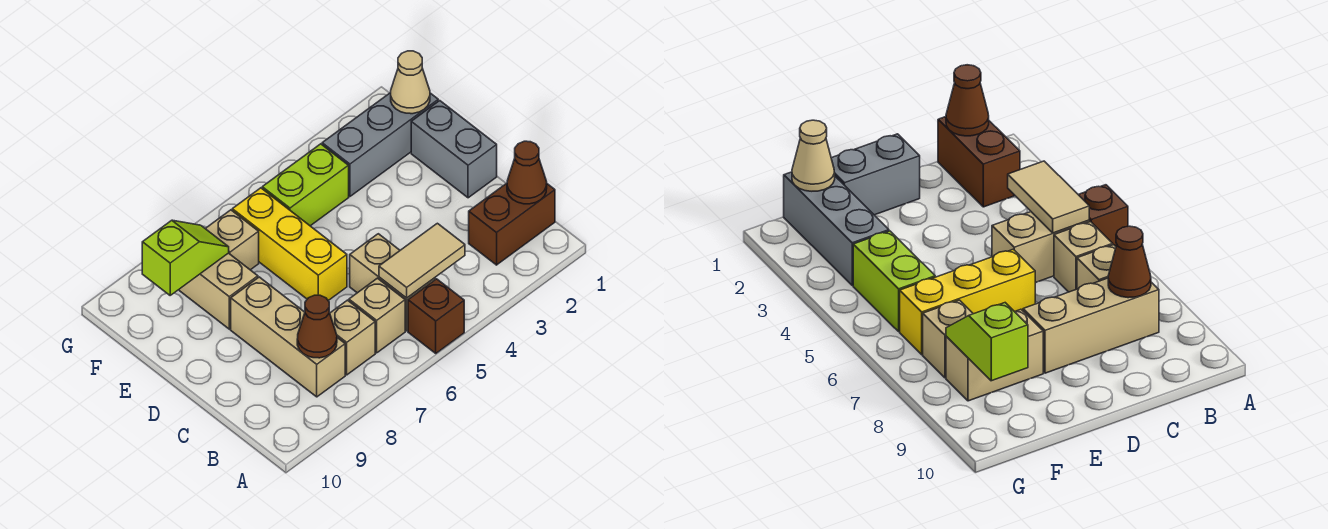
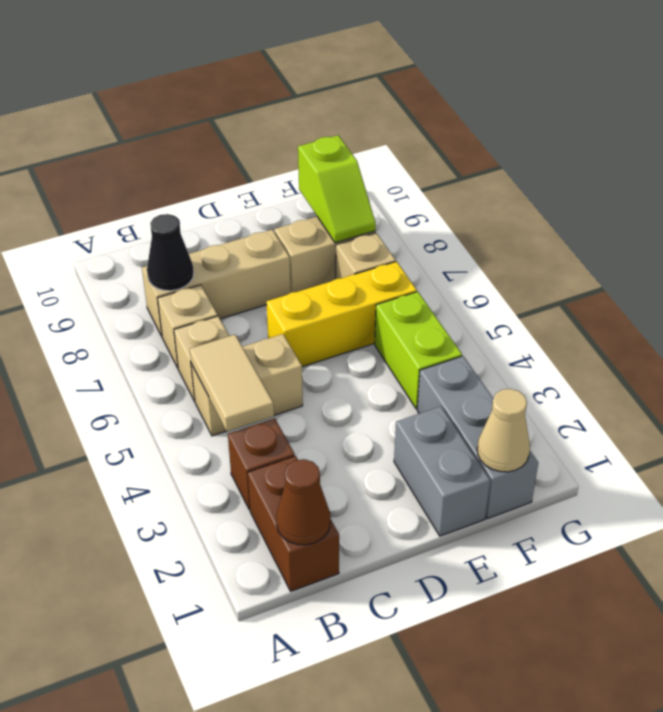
brown brick A5 level 1 -> brown brick B3 level 1
brown cone B8 level 2 -> black cone B8 level 2
grey brick D1:E1 level 1 -> grey brick E1:E2 level 1

